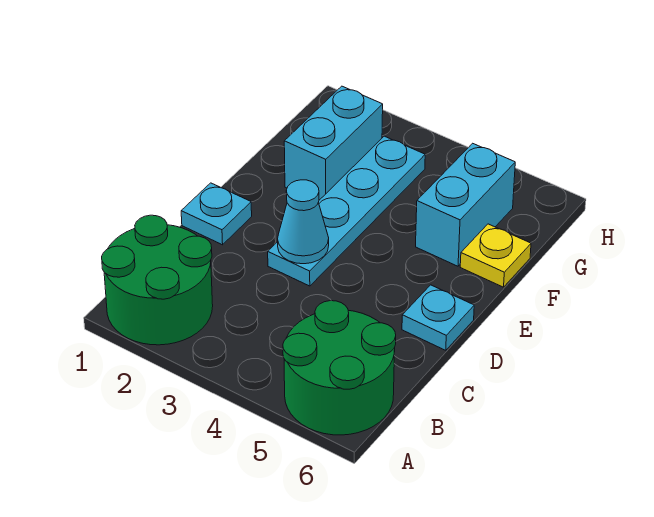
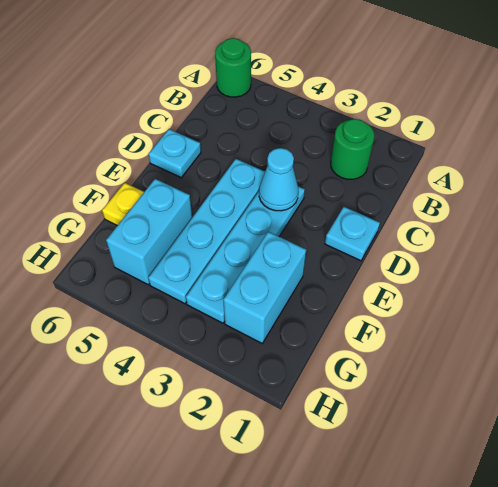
green round brick A1:B2 level 1 -> green round brick B2 level 1
green round brick A5:B6 level 1 -> green round brick A6 level 1
none -> cyan plate D4:G4 level 1

